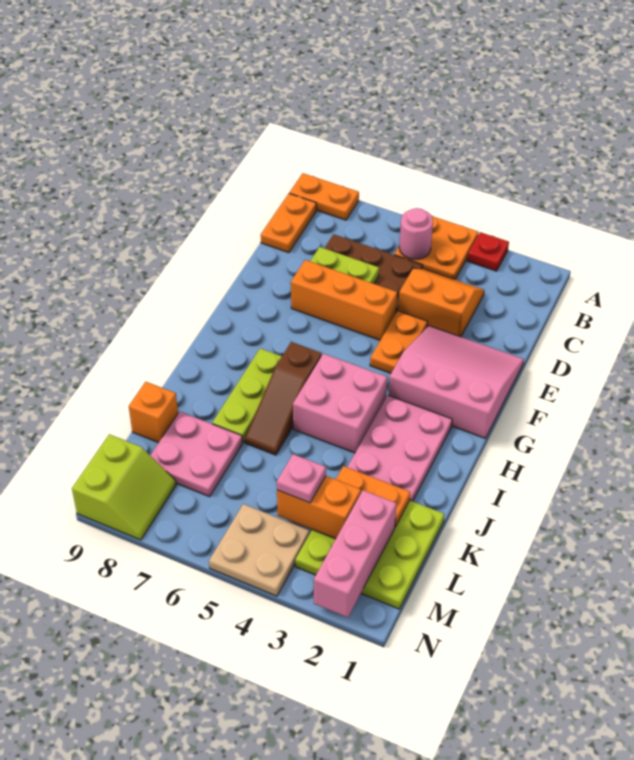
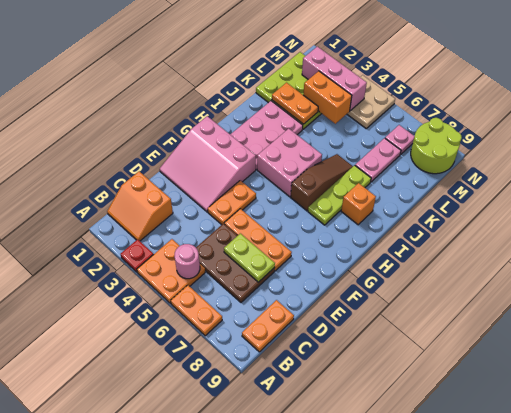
orange plate A8:A9 level 1 -> orange plate A6:A7 level 1
orange slope C3:D4 level 1 top D -> orange slope B1:C2 level 1 top C
orange brick E5:E7 level 1 -> orange plate E5:E7 level 1
pink plate K7:L8 level 1 -> pink plate K7:L7 level 1
orange brick K9 level 1 -> orange brick I8 level 1
pink brick L2:N2 level 2 -> pink brick M2:M4 level 2
pink plate L4 level 3 -> pink plate M7 level 1
lime slope M8:N9 level 1 top 9 -> lime round brick M8:N9 level 1

